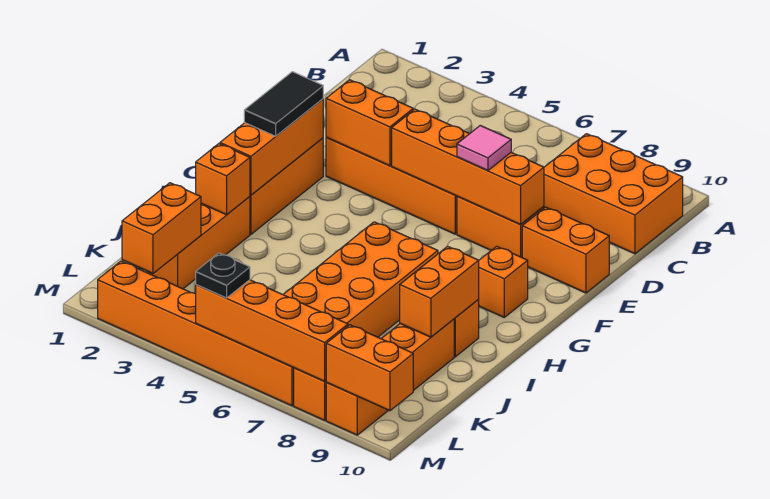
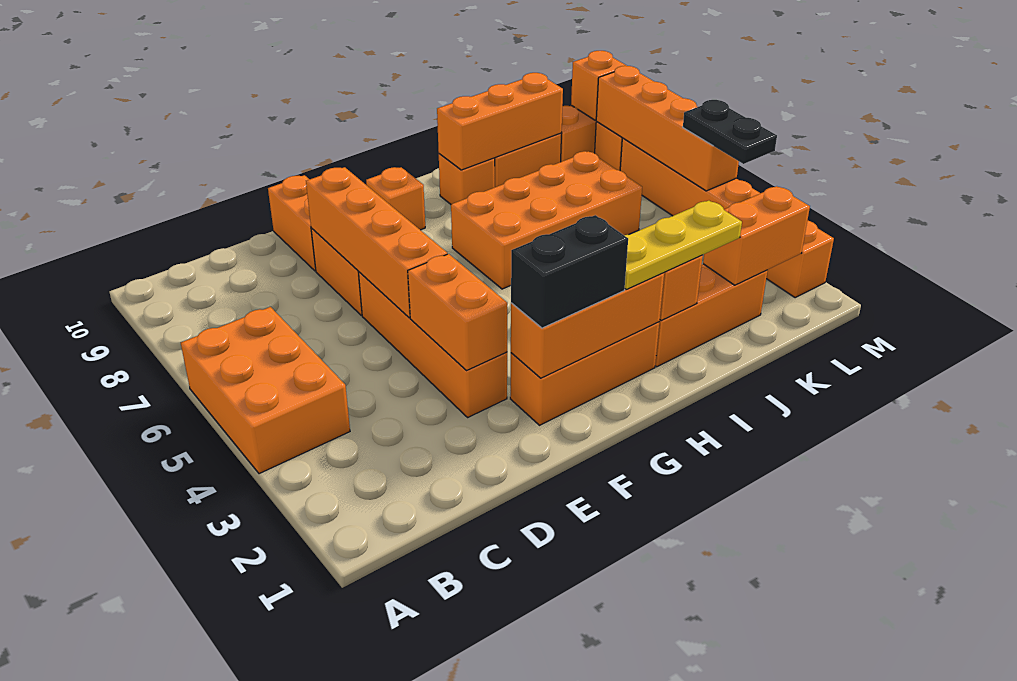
orange brick B8:C10 level 1 -> orange brick A4:B6 level 1
pink tile E7 level 3 -> none
black tile F2:G2 level 3 -> black brick F2:G2 level 3
none -> yellow plate H2:J2 level 3
orange brick I9:J9 level 2 -> orange brick I9:K9 level 2
black plate M5 level 3 -> black plate M4:M5 level 3
orange brick M9:M10 level 2 -> orange brick M9 level 2

